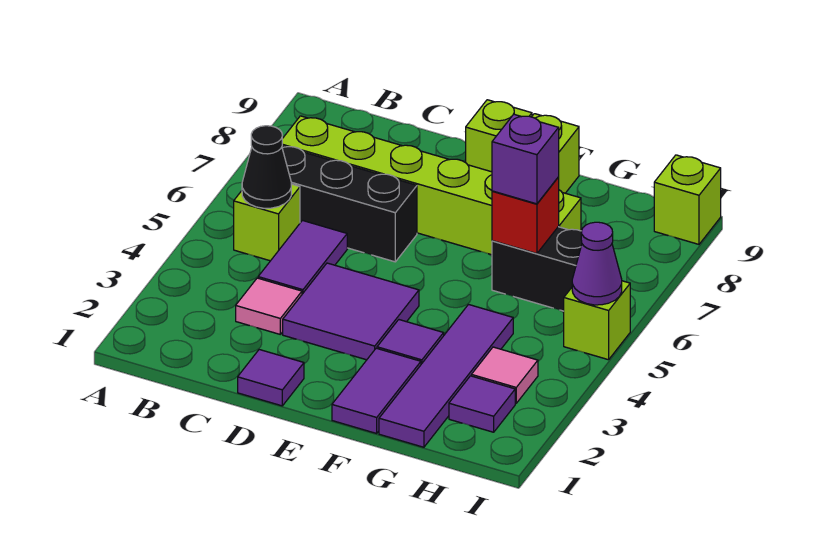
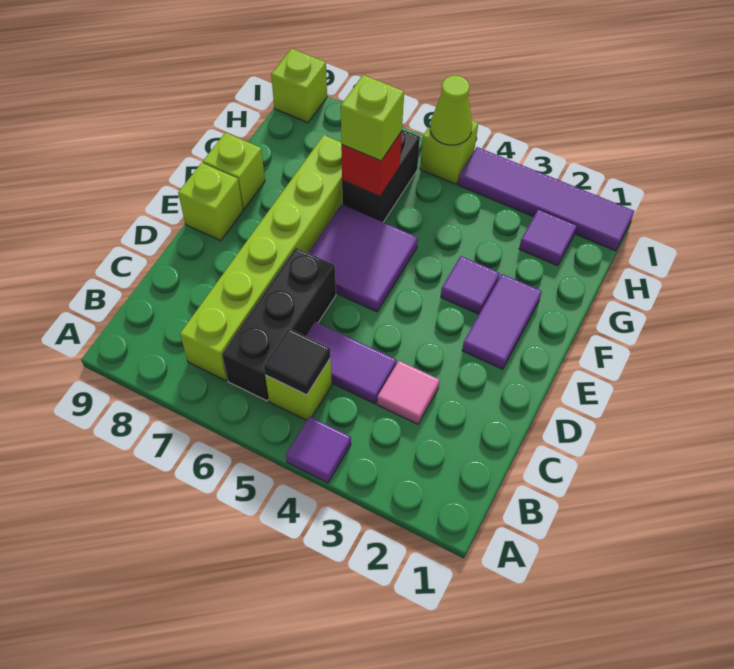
black cone B5 level 2 -> black tile B5 level 2
purple tile D1 level 1 -> purple tile A4 level 1
purple tile D3:E4 level 1 -> purple tile E5:F6 level 1
purple tile F1:F2 level 1 -> purple tile E2:F2 level 1
purple tile G1:G4 level 1 -> purple tile I1:I4 level 1
purple brick G6 level 3 -> lime brick G6 level 3
pink tile H3 level 1 -> none
purple cone I5 level 2 -> lime cone I5 level 2

